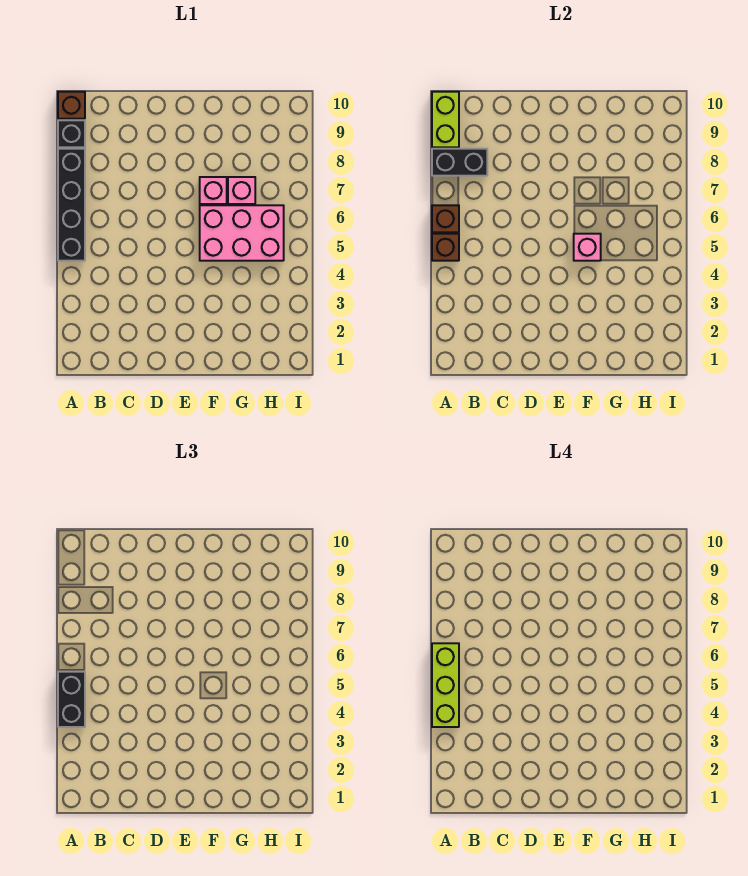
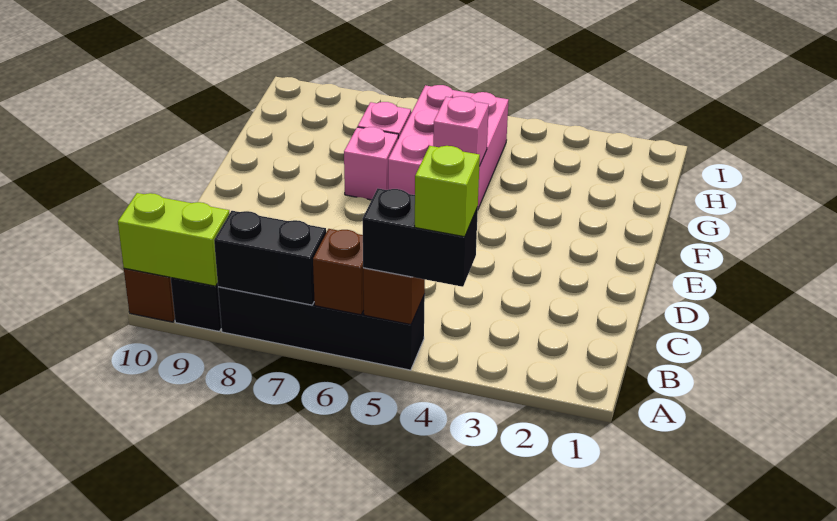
lime brick A4:A6 level 4 -> lime brick A4 level 4
black brick A8:B8 level 2 -> black brick A7:A8 level 2

